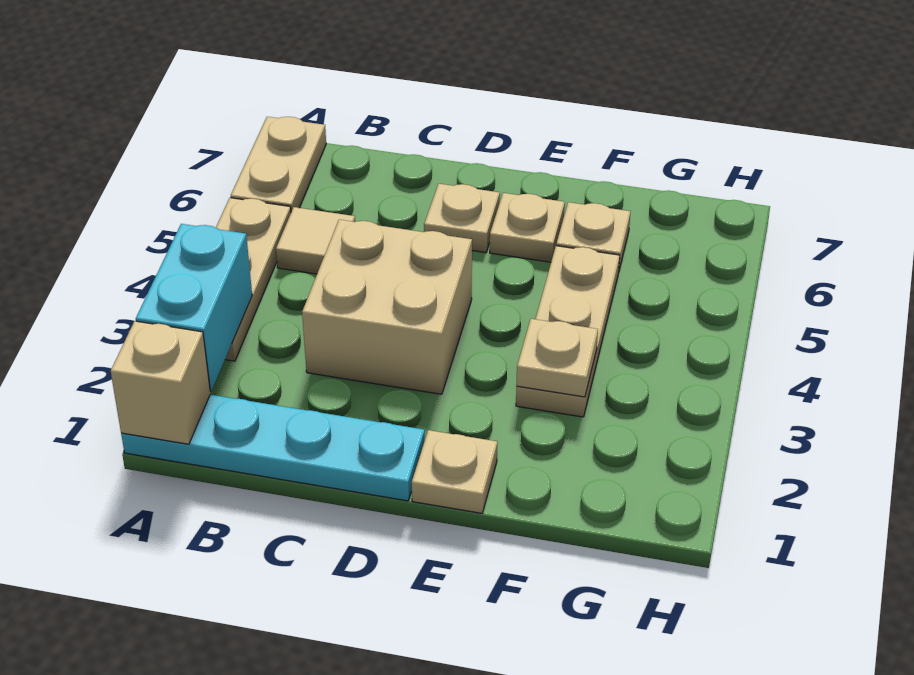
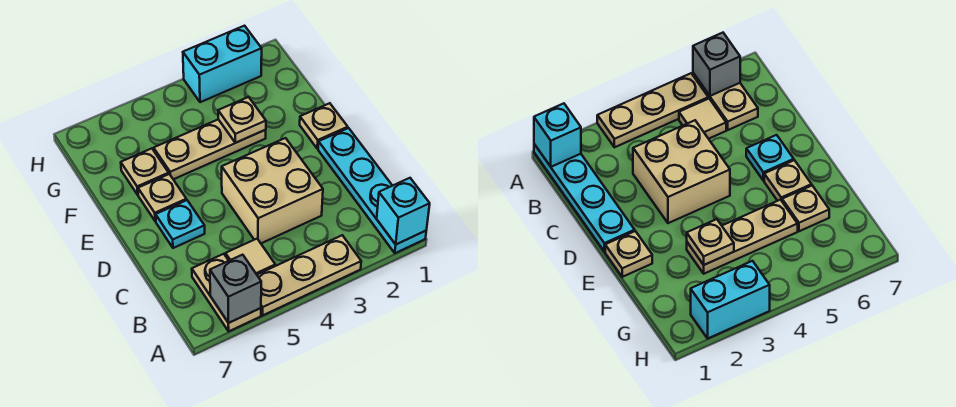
tan brick A1 level 2 -> cyan brick A1 level 2
cyan brick A2:A3 level 2 -> cyan brick H2:H3 level 1
tan plate A6:A7 level 1 -> tan plate A6:B6 level 1
none -> grey brick A6 level 2
tan plate D6 level 1 -> cyan plate D6 level 1

